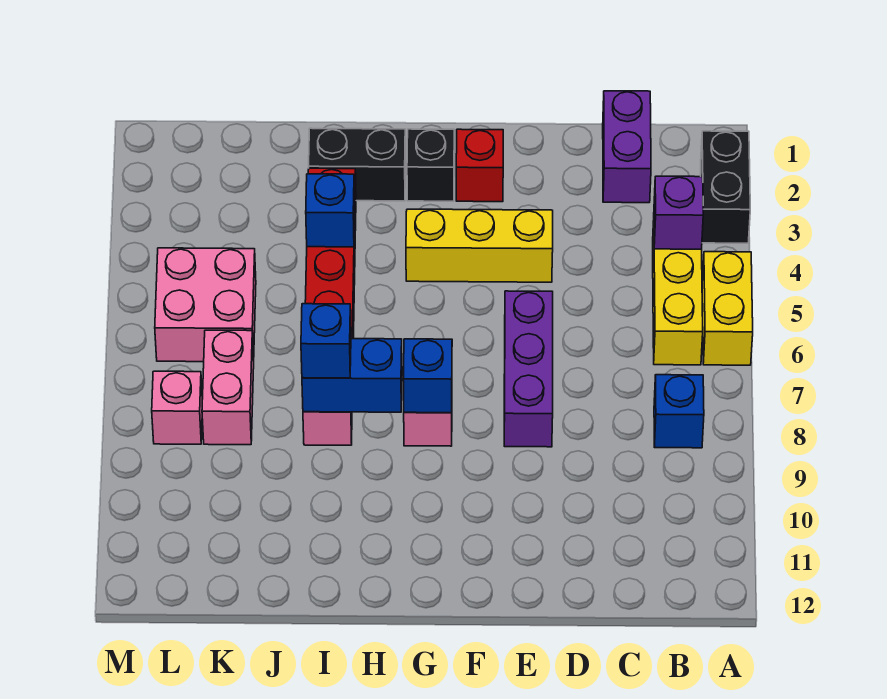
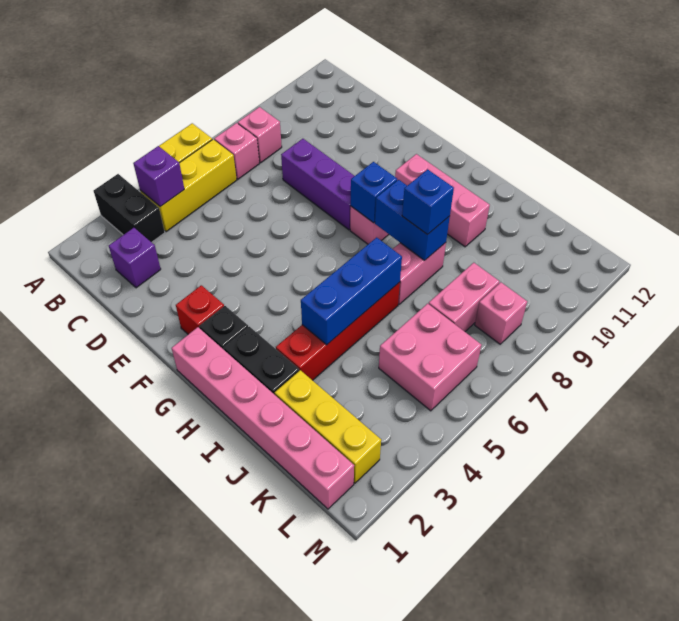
black brick A2:A3 level 1 -> black brick A3:B3 level 1
none -> pink brick B7 level 1
blue brick B8 level 1 -> pink brick B8 level 1
purple brick C1:C2 level 1 -> purple brick C2 level 1
yellow brick E4:G4 level 1 -> yellow brick J2:L2 level 1
purple brick E6:E8 level 1 -> purple brick D8:F8 level 1
none -> pink brick G1:L1 level 1
none -> pink brick G10:I10 level 1
blue brick I4 level 2 -> blue brick I4:I6 level 2

